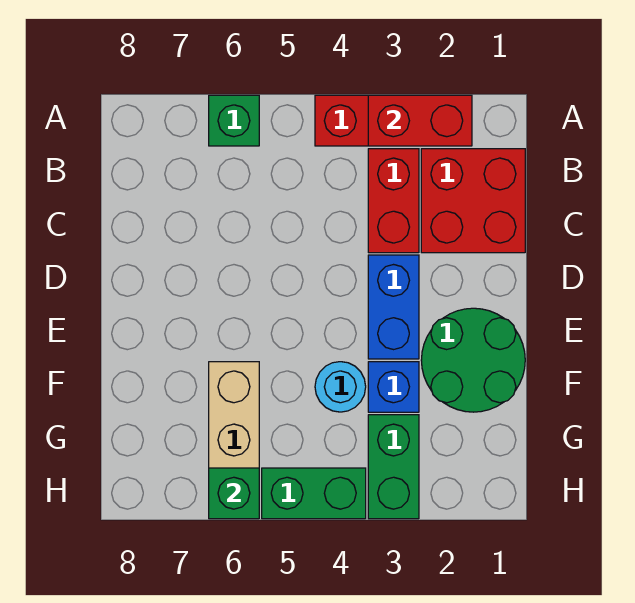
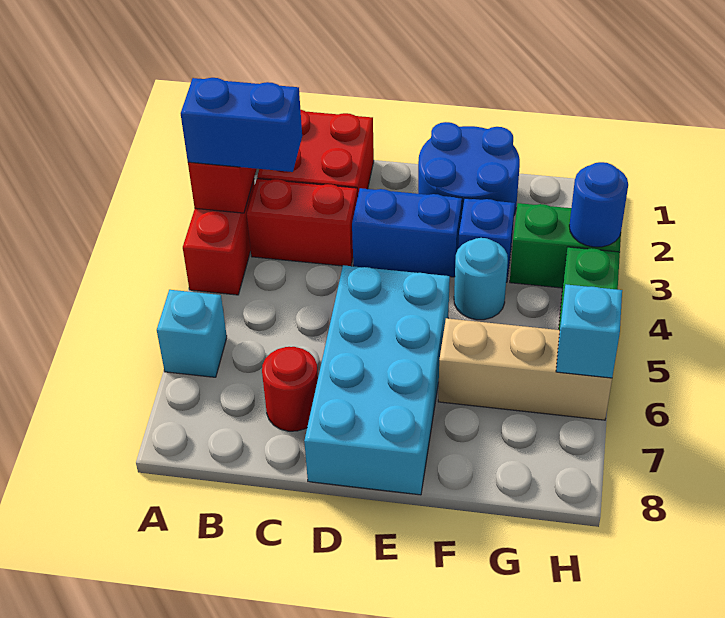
none -> blue brick A3:B3 level 3
green brick A6 level 1 -> cyan brick A6 level 1
none -> red round brick C7 level 1
none -> cyan brick D5:E8 level 1
green round brick E1:F2 level 1 -> blue round brick E1:F2 level 1
none -> blue round brick H3 level 2
green brick H6 level 2 -> cyan brick H6 level 2

